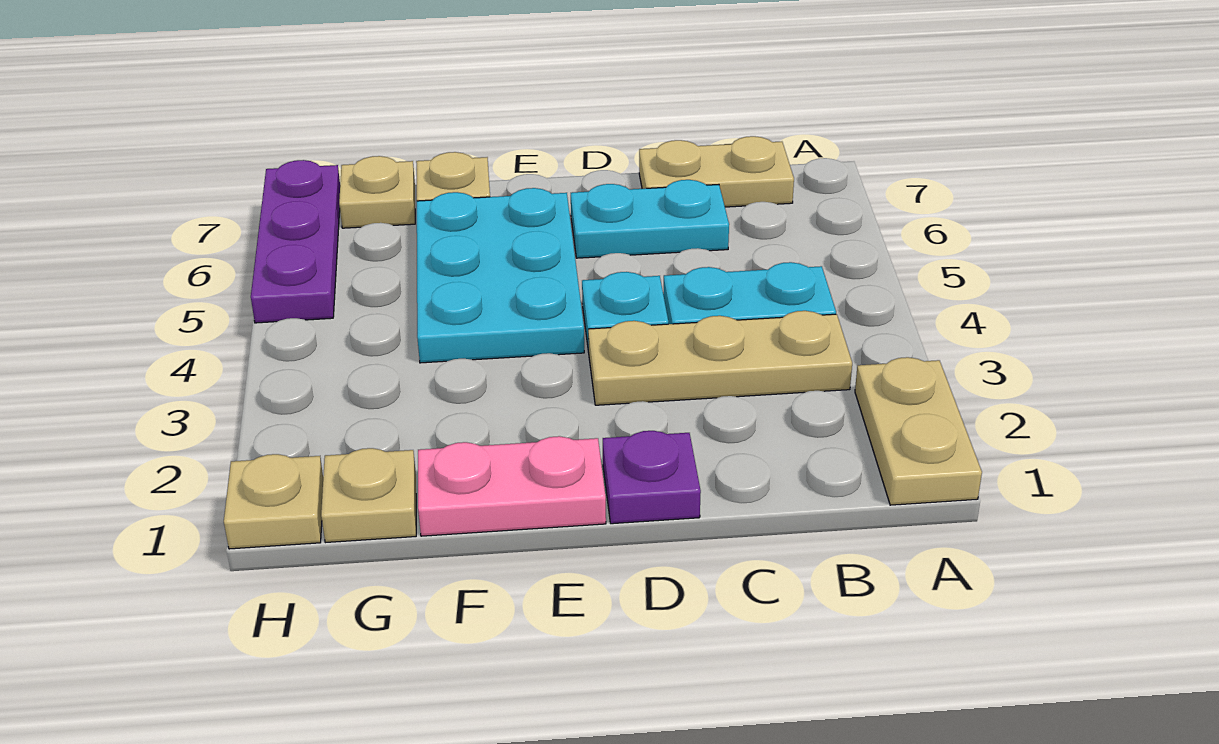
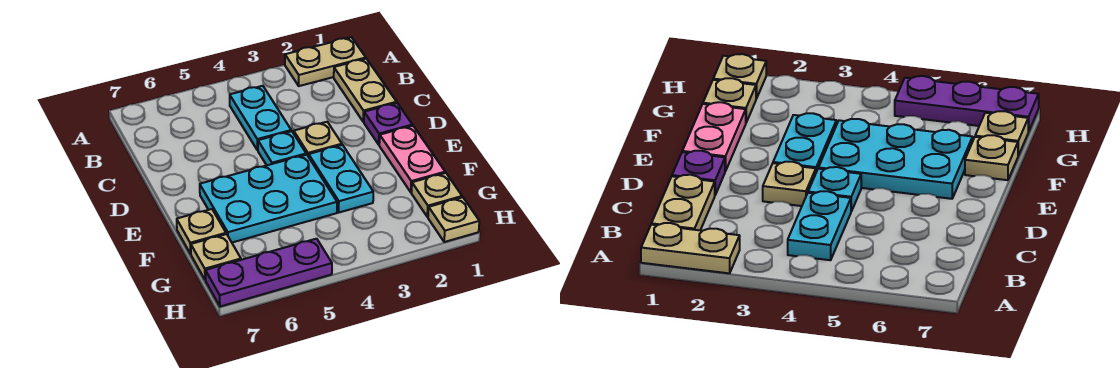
tan plate B3:D3 level 1 -> tan plate D3 level 1
tan plate B7:C7 level 1 -> tan plate B1:C1 level 1
cyan plate C6:D6 level 1 -> cyan plate E3:F3 level 1

